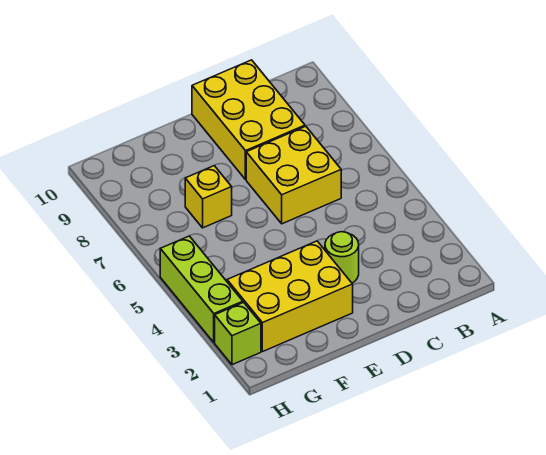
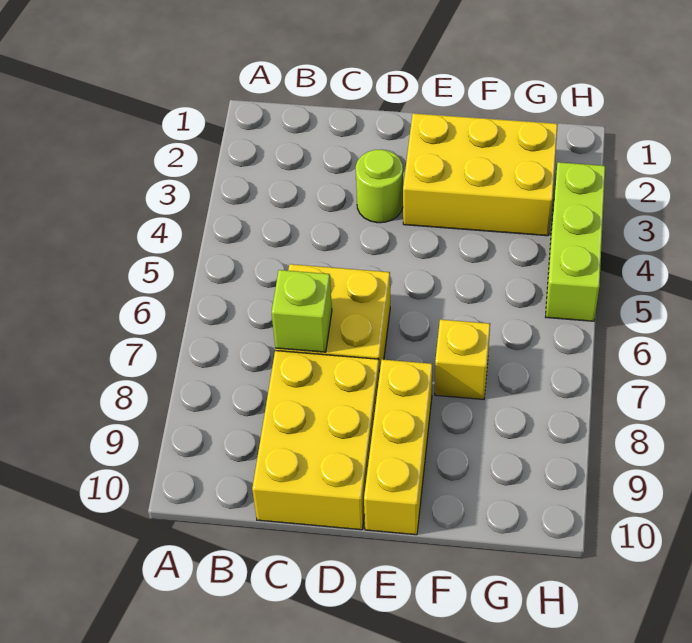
none -> yellow brick E8:E10 level 1
lime brick H2 level 1 -> lime brick C7 level 2

